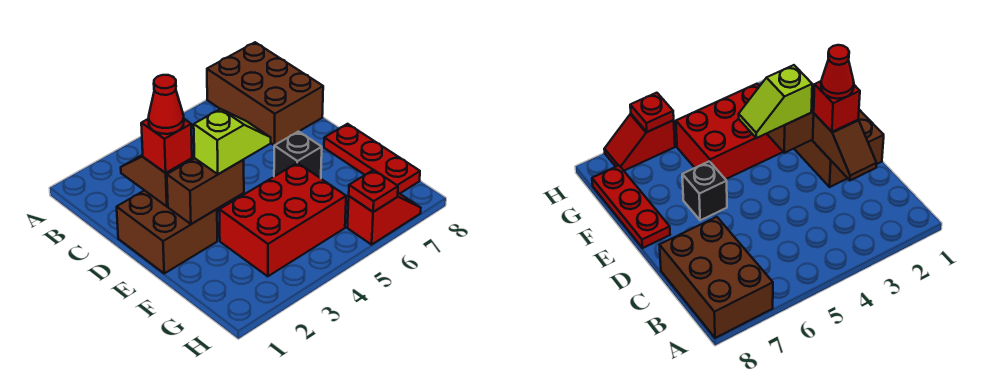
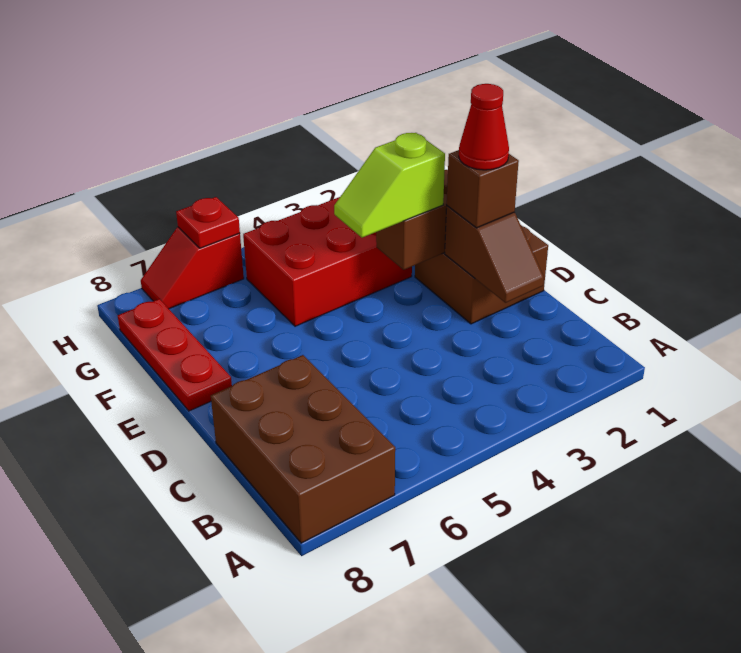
red brick D2 level 3 -> brown brick D2 level 3
black brick E6 level 1 -> none

